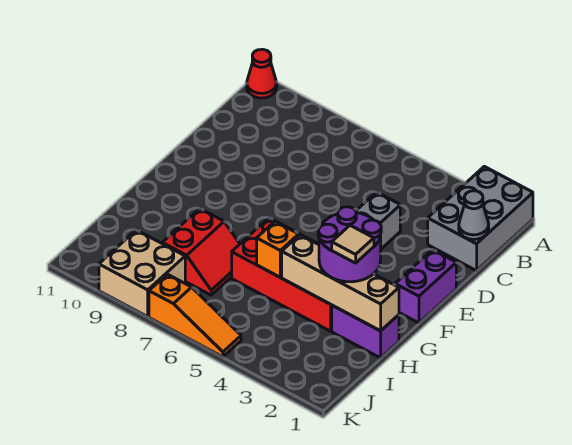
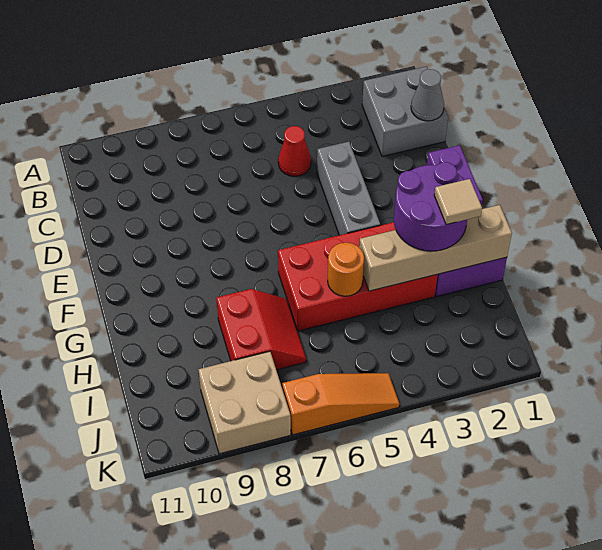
grey brick A1:C2 level 1 -> grey brick B1:C2 level 1
red cone A11 level 1 -> red cone C5 level 1
orange brick H5 level 2 -> orange round brick H5 level 2

